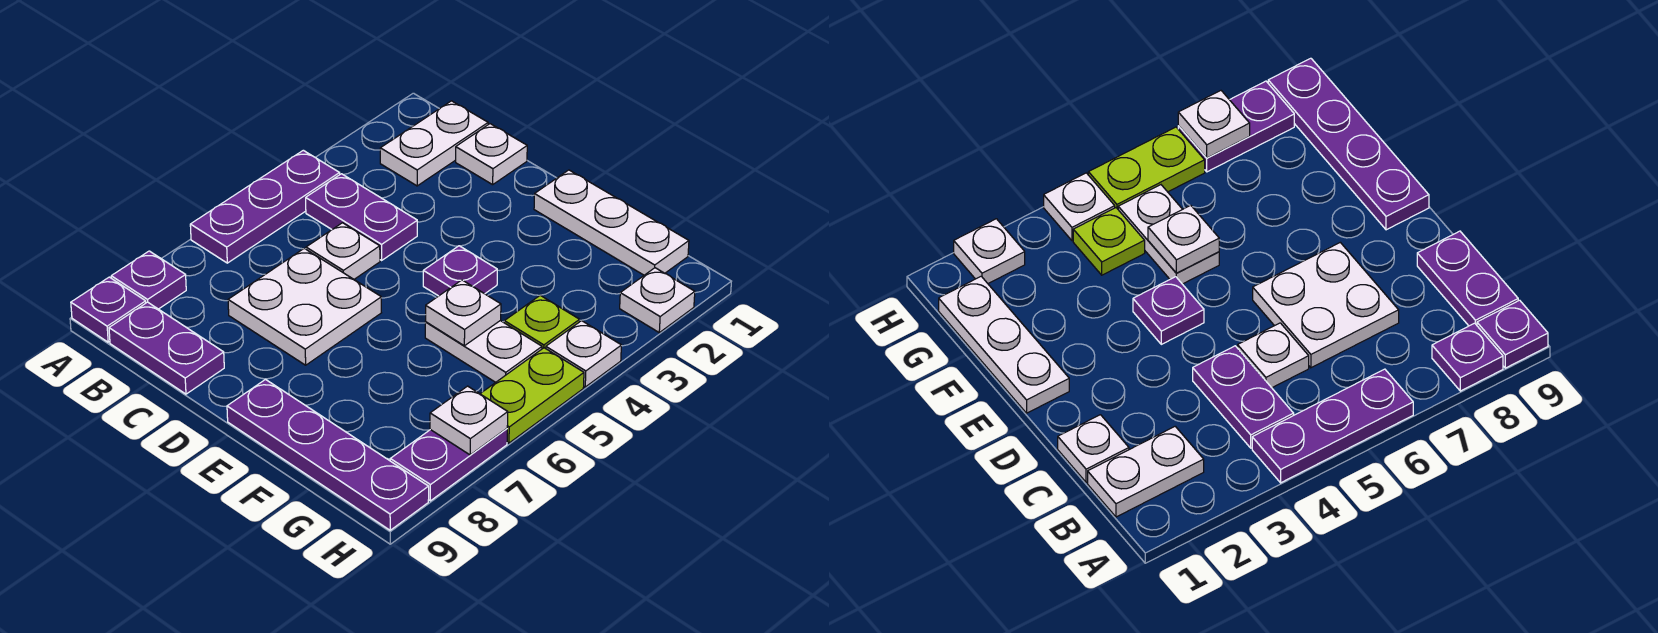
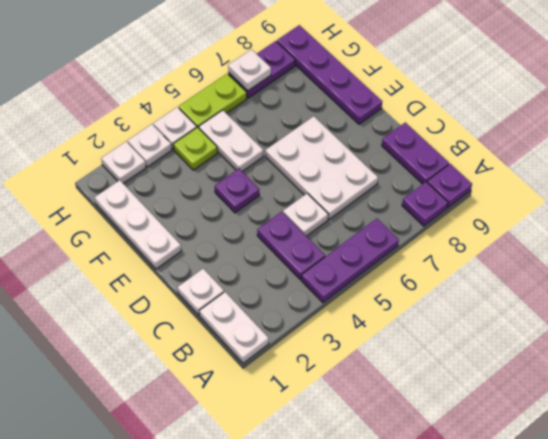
white plate B1:B2 level 1 -> white plate A1:B1 level 1
white plate C6:D7 level 1 -> white plate C6:E7 level 1
white plate F5 level 2 -> white plate H3 level 1

